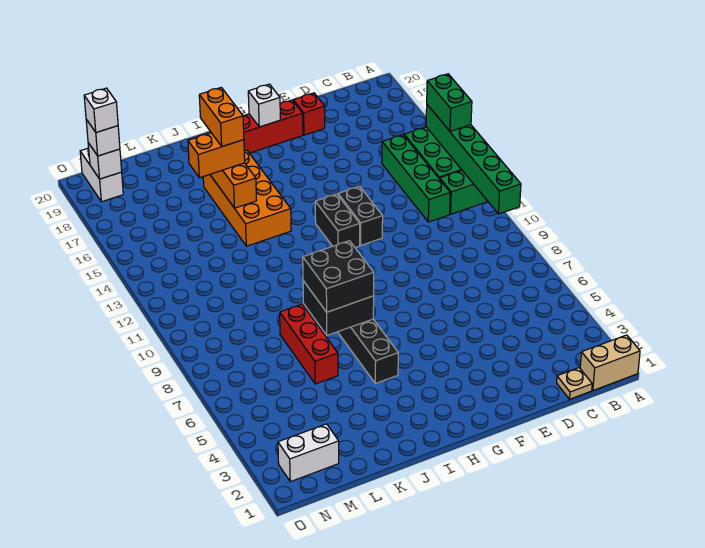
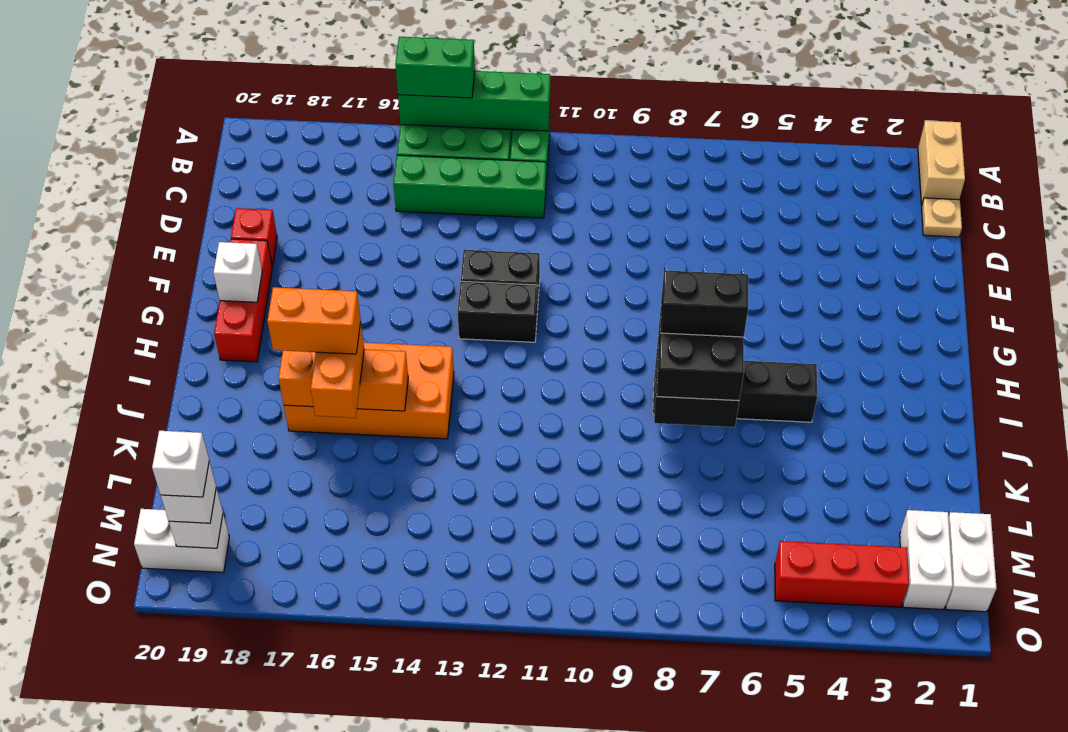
green brick A10:A15 level 2 -> green brick A12:A15 level 2
none -> black brick I7:I8 level 4
red brick K6:K8 level 1 -> red brick N3:N5 level 1
none -> white brick M1:N1 level 1

